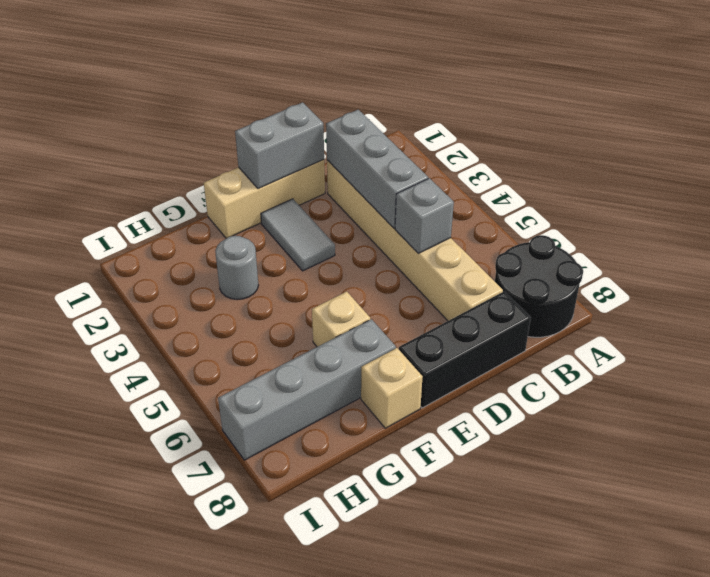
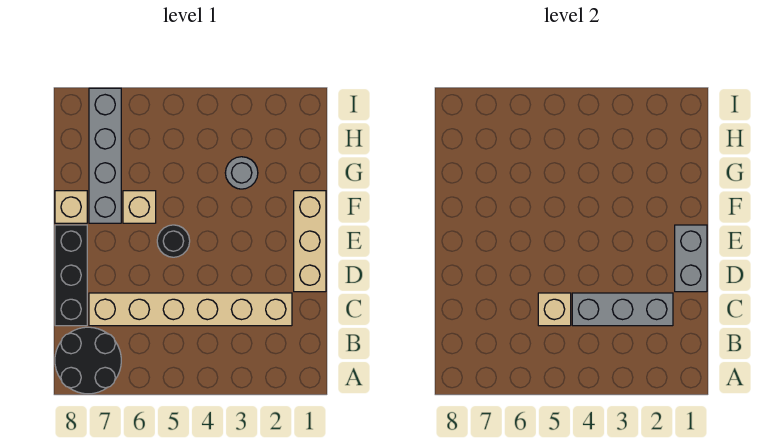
grey brick C5 level 2 -> tan brick C5 level 2
grey tile E2:E3 level 1 -> none
none -> black round brick E5 level 1

